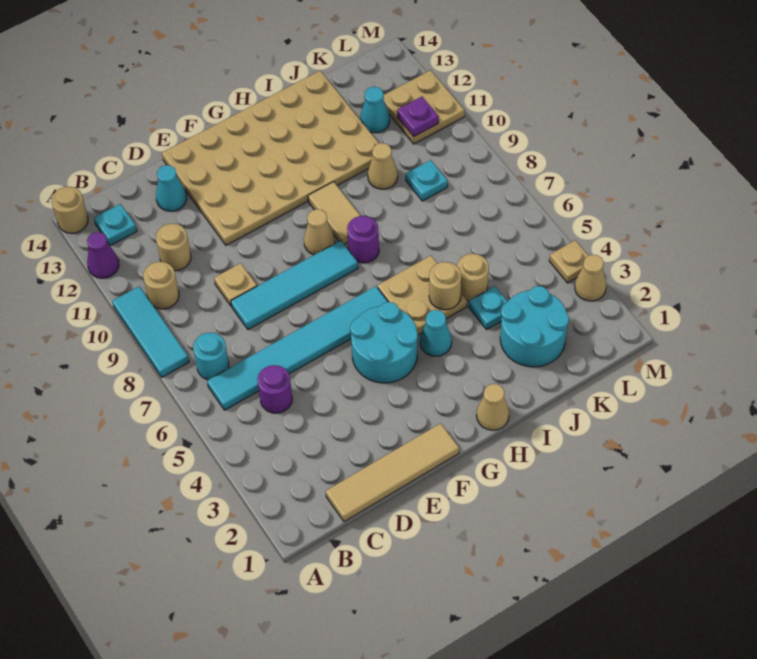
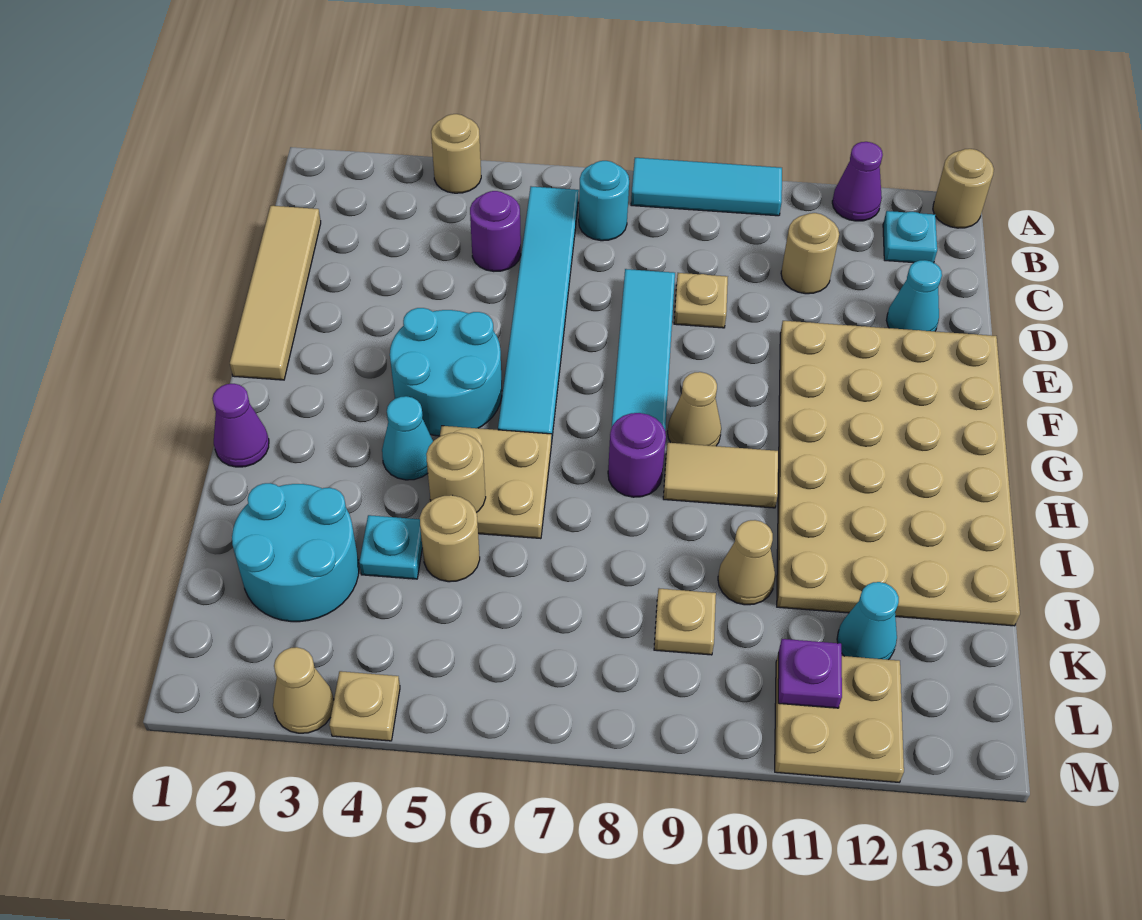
tan round brick B10 level 1 -> tan round brick A4 level 1
tan cone H1 level 1 -> purple cone H1 level 1
cyan plate K9 level 1 -> tan plate K9 level 1

